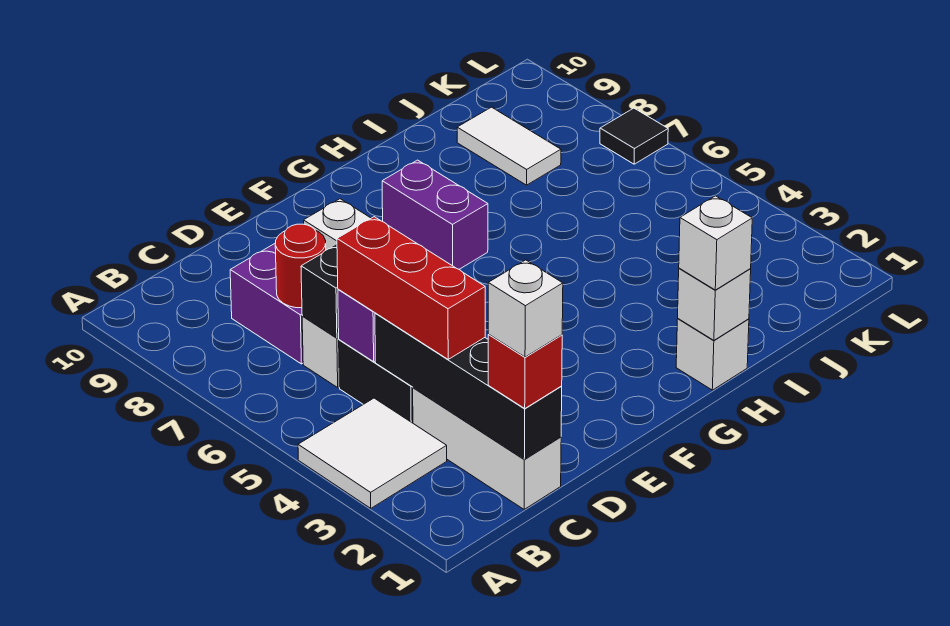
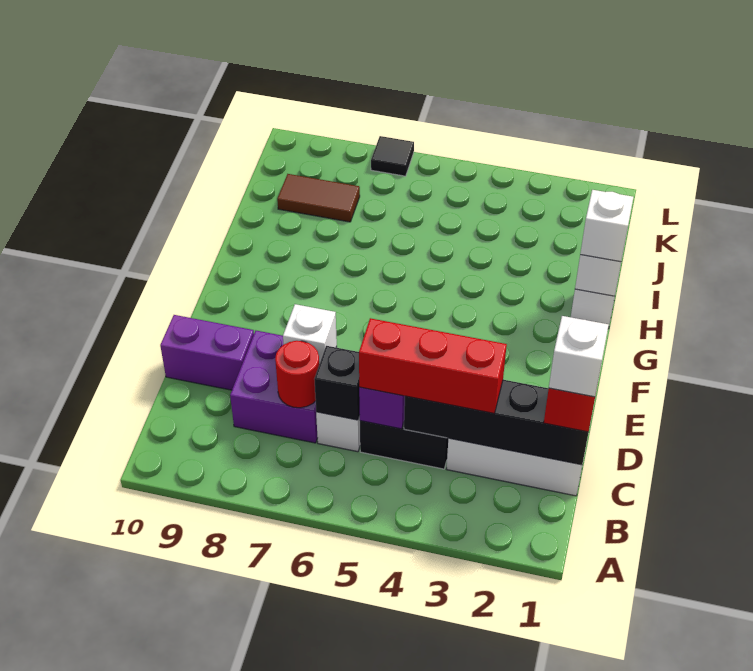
white tile A3:B4 level 1 -> none
purple brick G7:G8 level 1 -> purple brick D9:D10 level 1
white tile J8:J9 level 1 -> brown tile J8:J9 level 1

